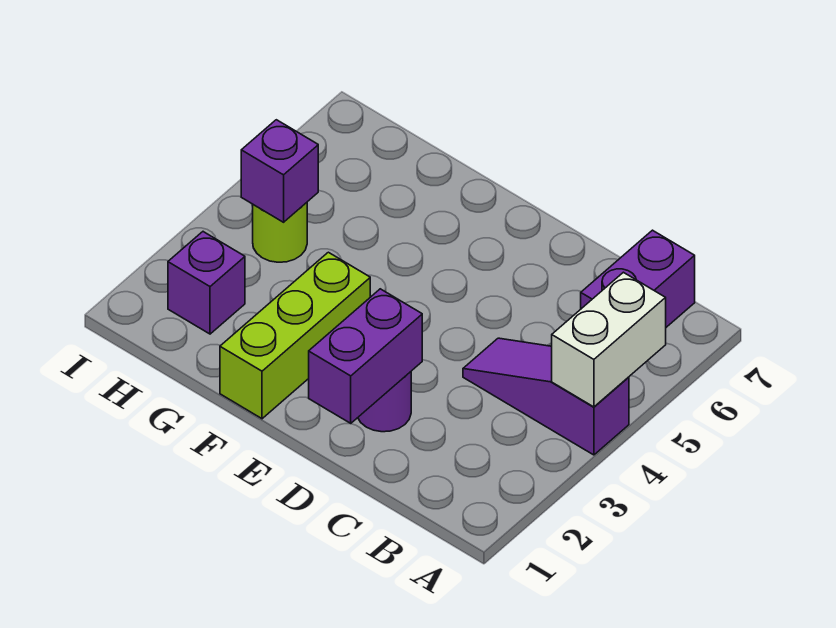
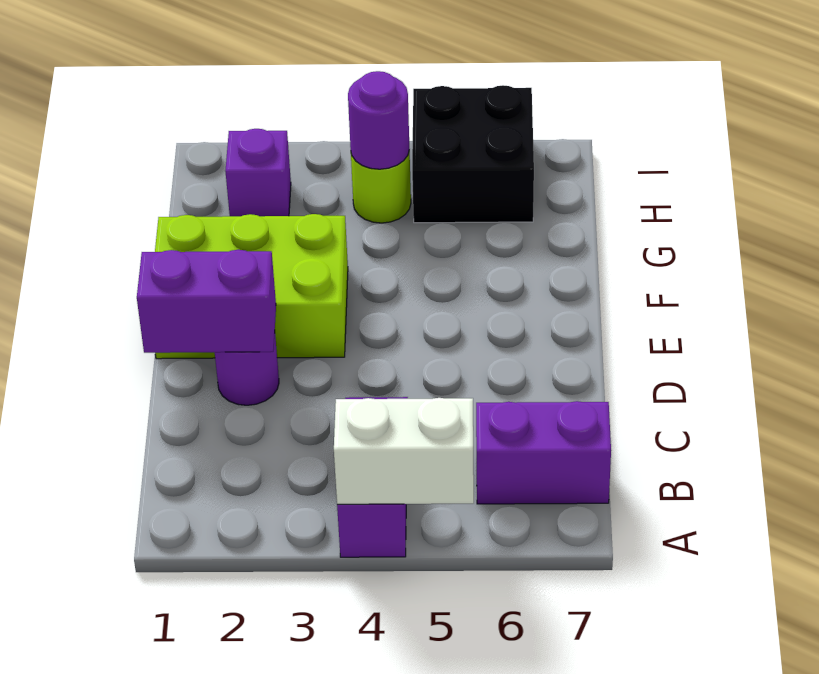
lime brick F1:F3 level 1 -> lime brick E1:F3 level 1
purple brick H4 level 2 -> purple round brick H4 level 2
none -> black brick H5:I6 level 1

